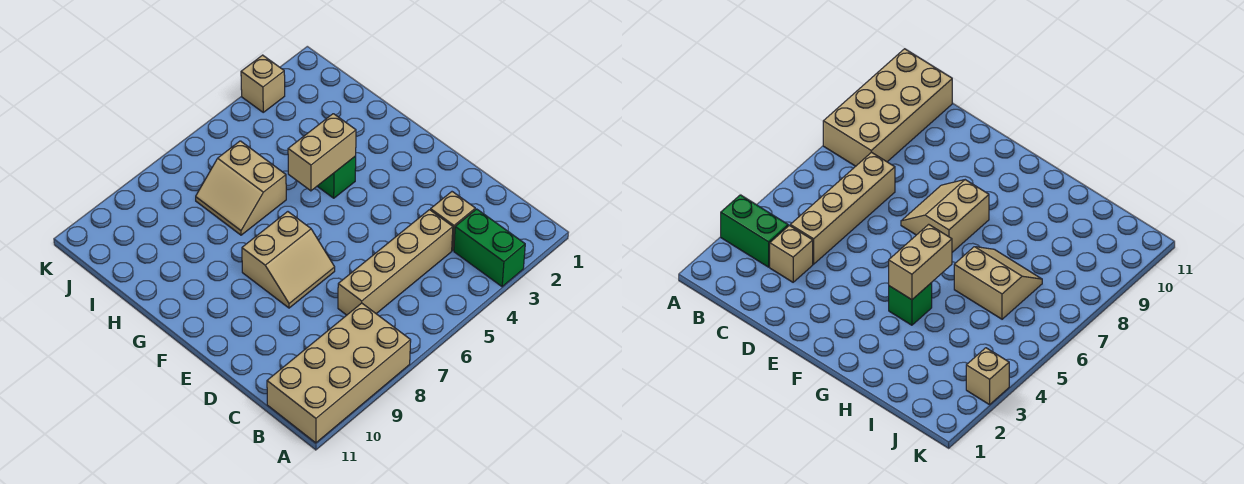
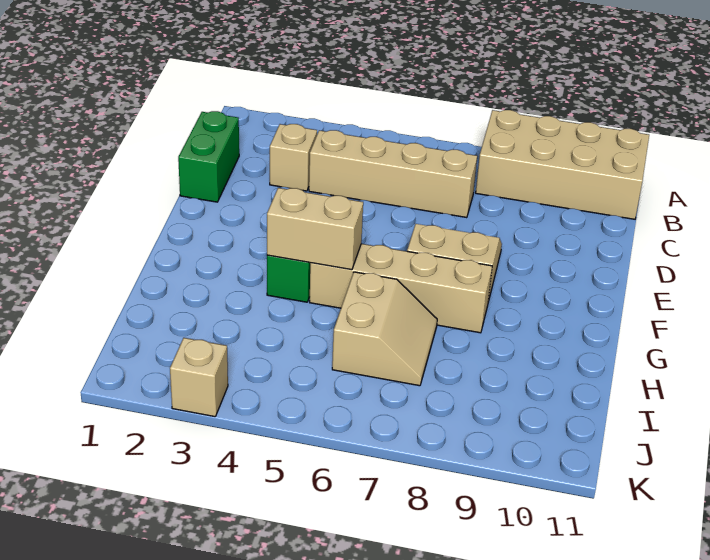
green brick A3:B3 level 1 -> green brick C1:D1 level 1
none -> tan brick G5:G8 level 1

